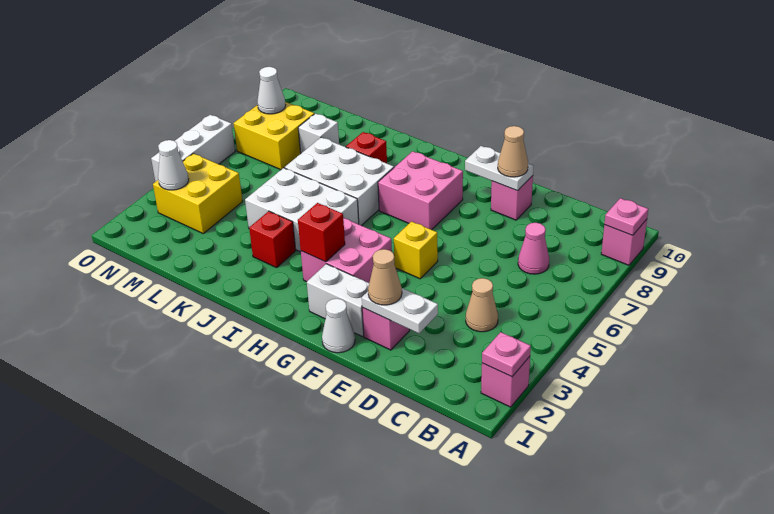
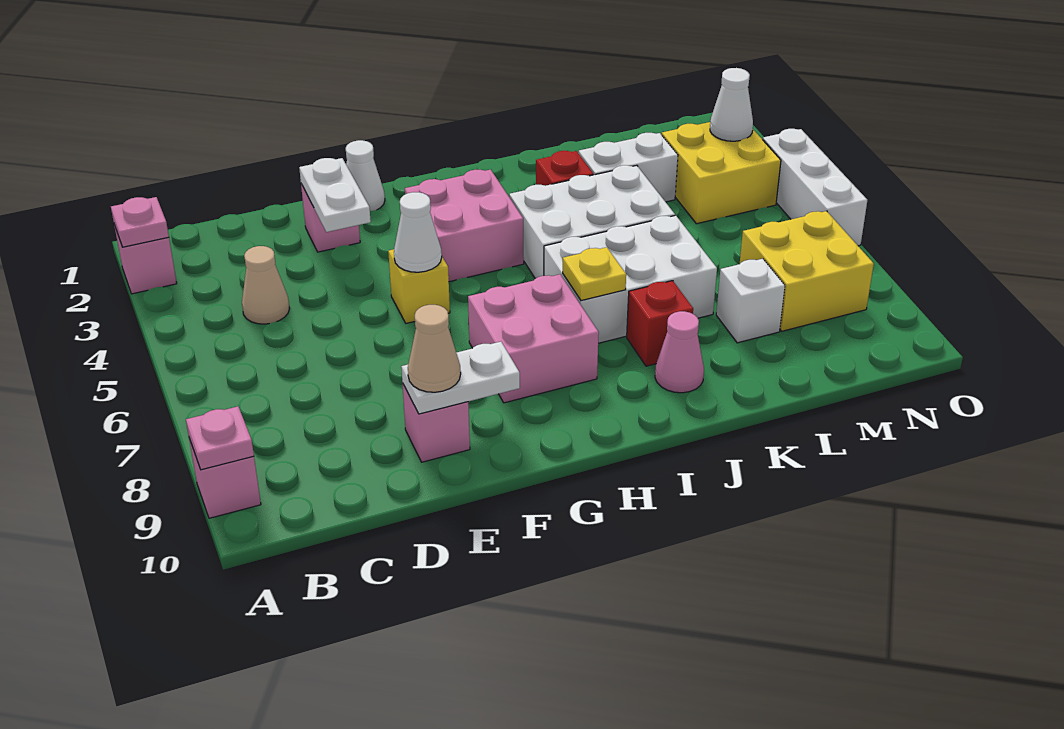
pink cone C7 level 1 -> pink cone J9 level 1
white plate D2:E2 level 2 -> white plate E2:E3 level 2
tan cone E2 level 3 -> none
white brick F2:G2 level 1 -> white brick K3:L3 level 1
red brick H3 level 2 -> none
none -> yellow plate I7 level 2
white cone N8 level 2 -> white cone F5 level 2

